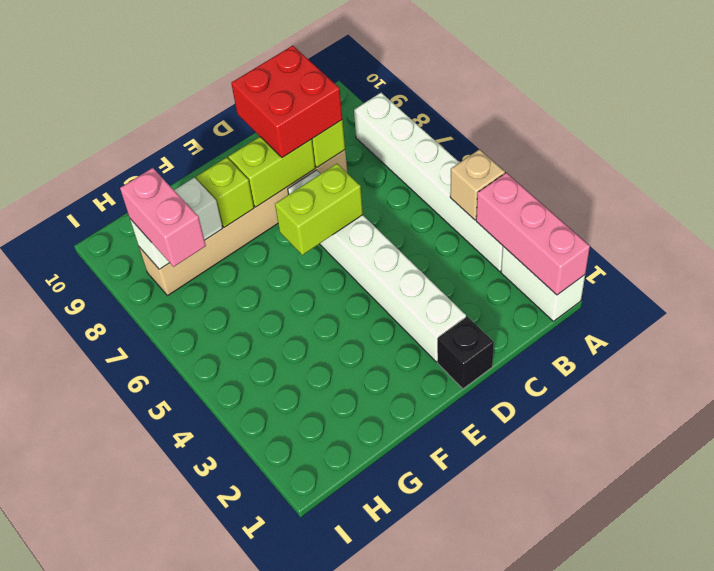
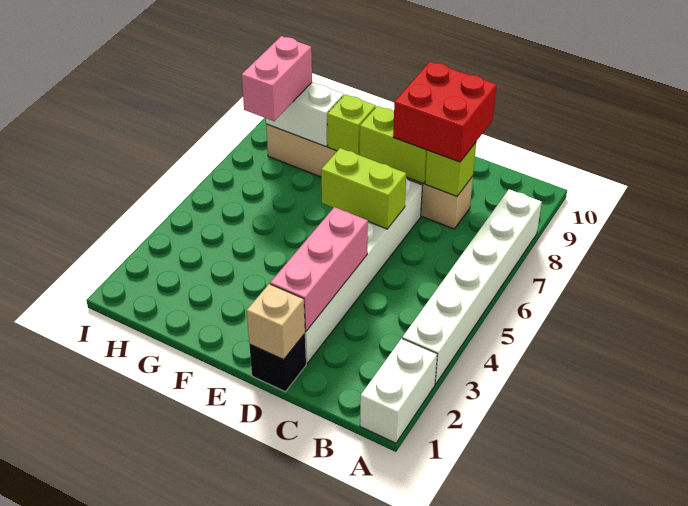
pink brick A1:A3 level 2 -> pink brick D2:D4 level 2
tan brick A4 level 2 -> tan brick D1 level 2

